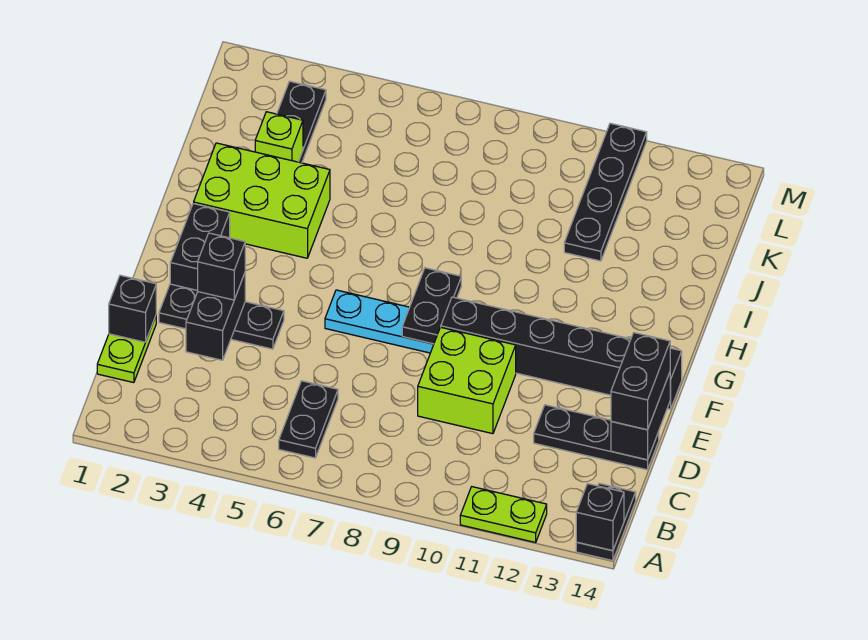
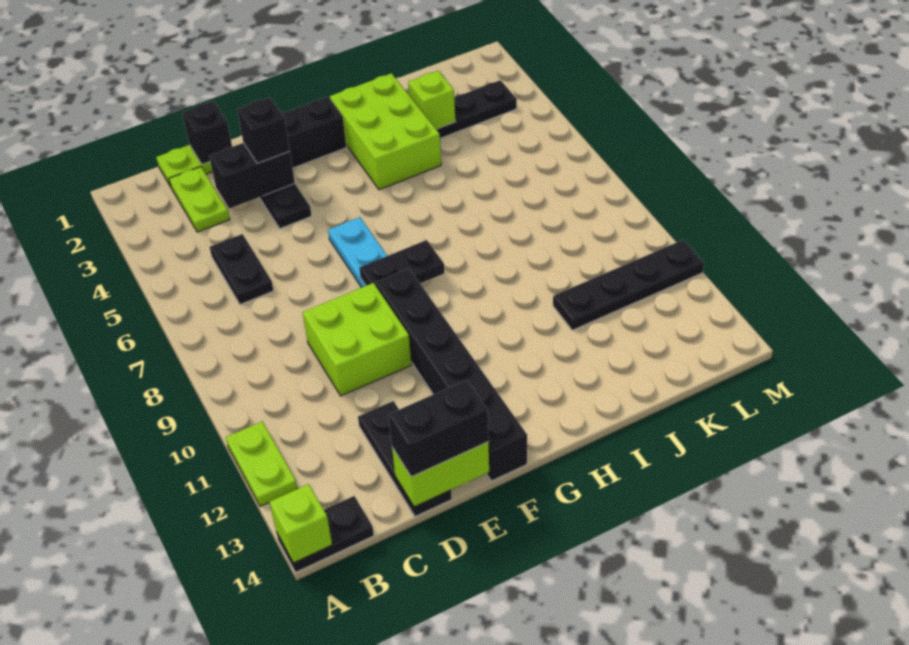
black brick A14 level 2 -> lime brick A14 level 2
black plate B6:C6 level 1 -> black plate C5:C6 level 1
none -> lime plate C2:C3 level 1
black brick D14:E14 level 2 -> lime brick D14:E14 level 2

